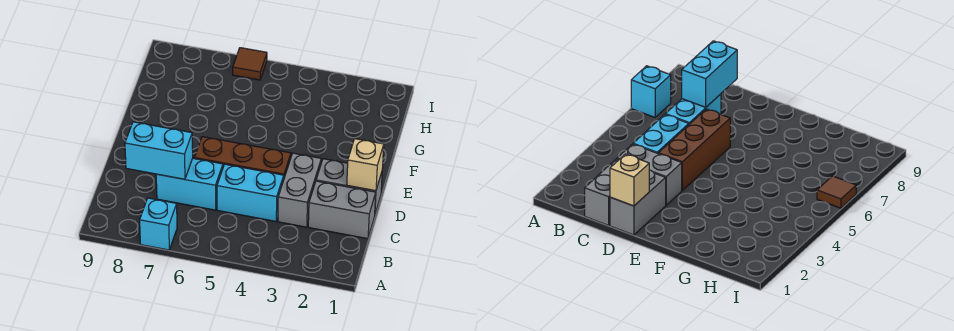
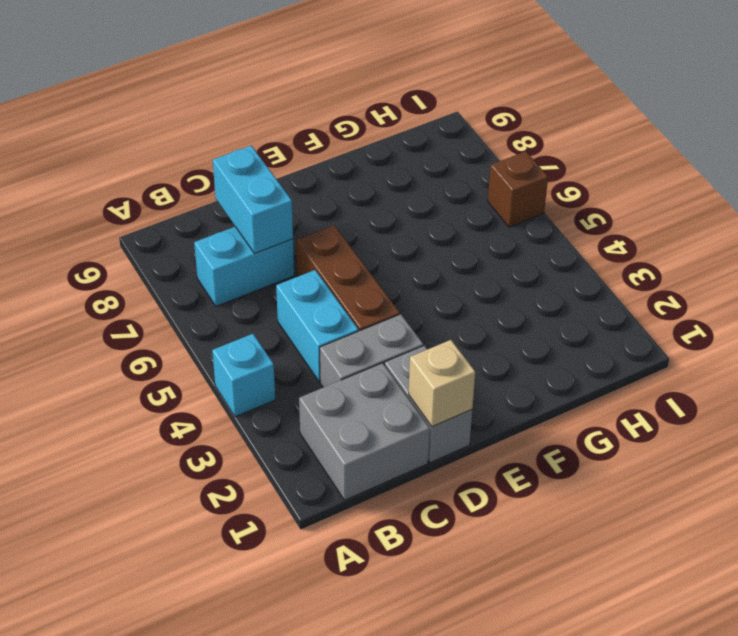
cyan brick A7 level 1 -> cyan brick A4 level 1
grey brick C1:C2 level 1 -> grey brick B1:C2 level 1
cyan brick C6:C7 level 1 -> cyan brick B7:C7 level 1
brown tile I6 level 1 -> brown brick I6 level 1

